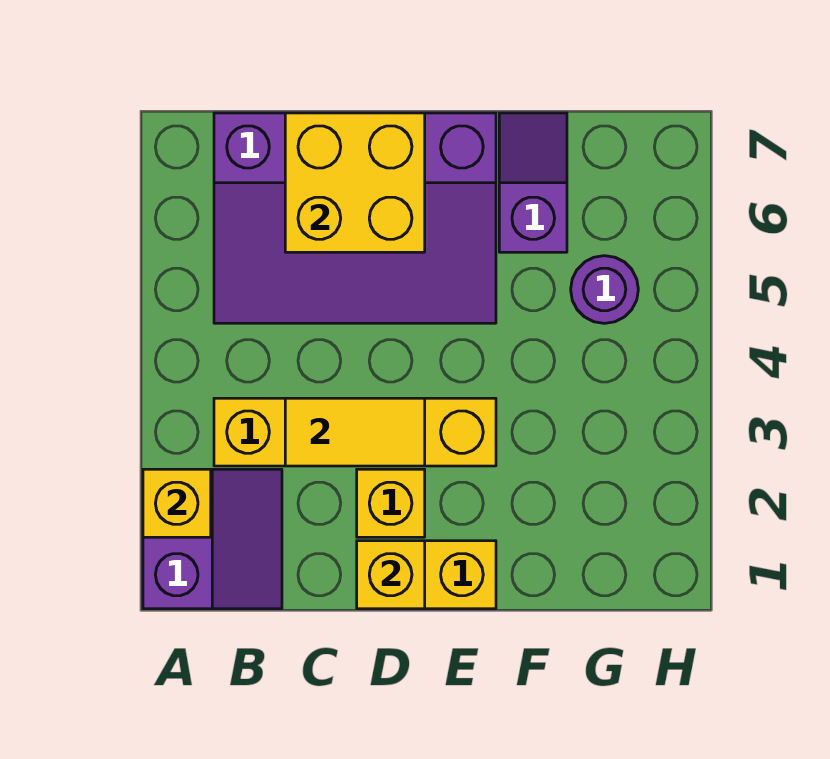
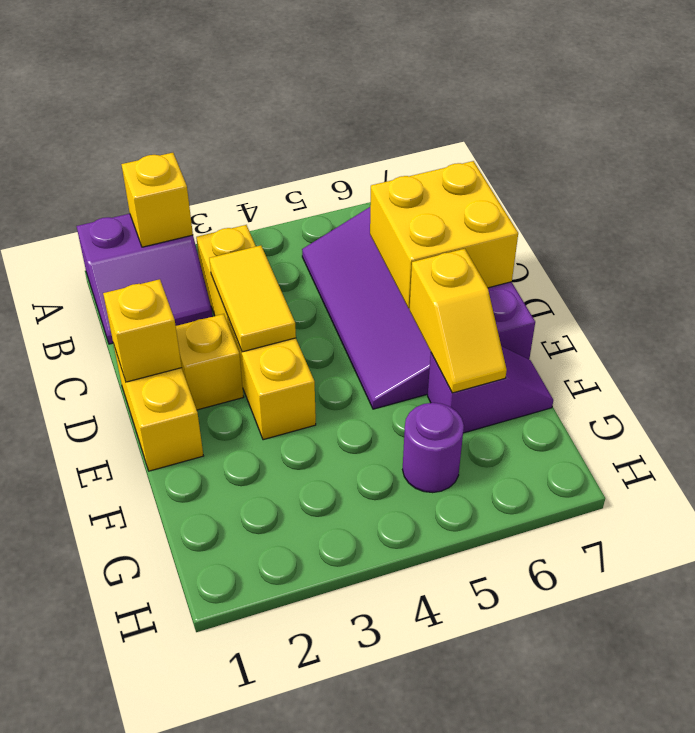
none -> yellow slope E6:F6 level 2 top E

